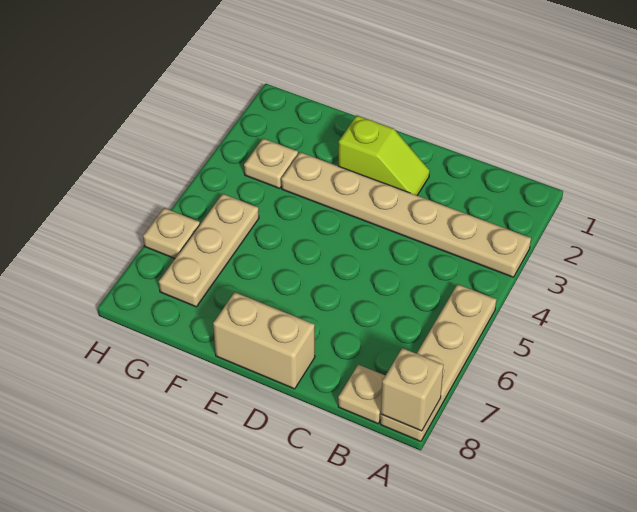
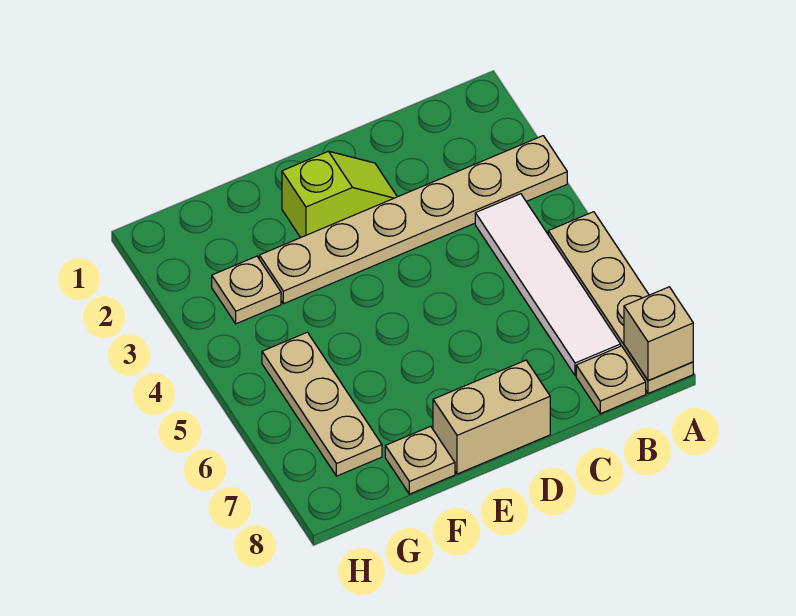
none -> white tile B4:B7 level 1
tan plate H6 level 1 -> tan plate F8 level 1

